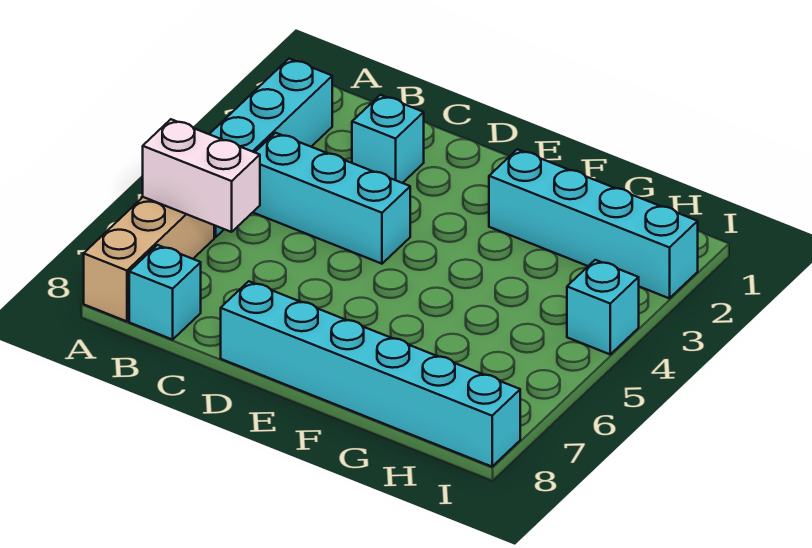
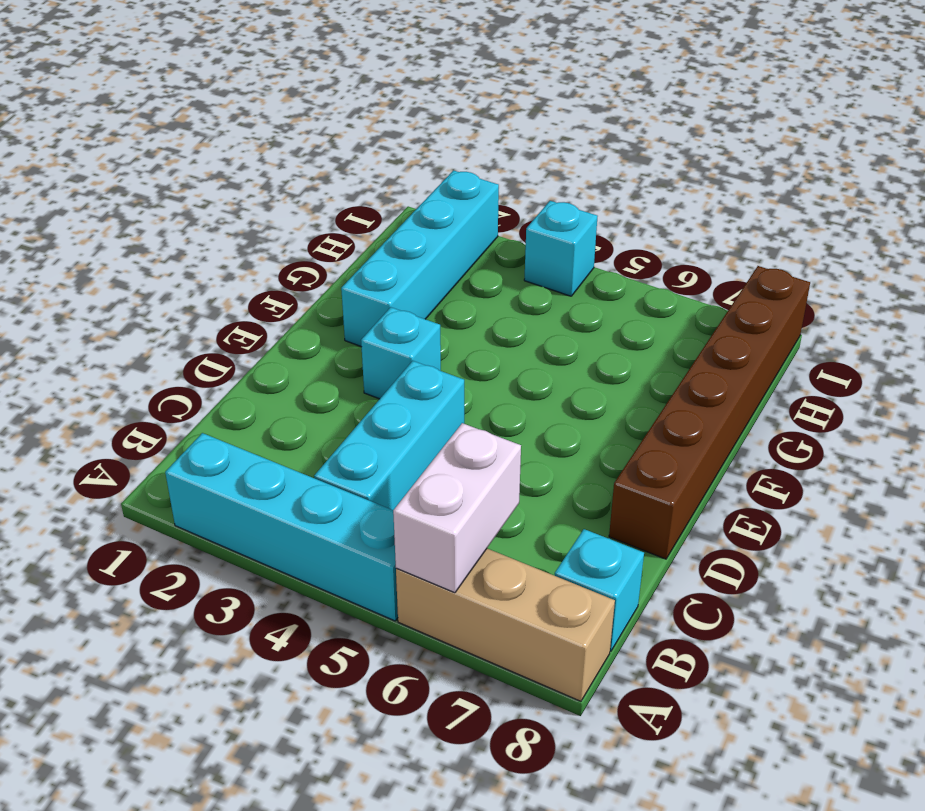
cyan brick C2 level 1 -> cyan brick E3 level 1
cyan brick D8:I8 level 1 -> brown brick D8:I8 level 1

